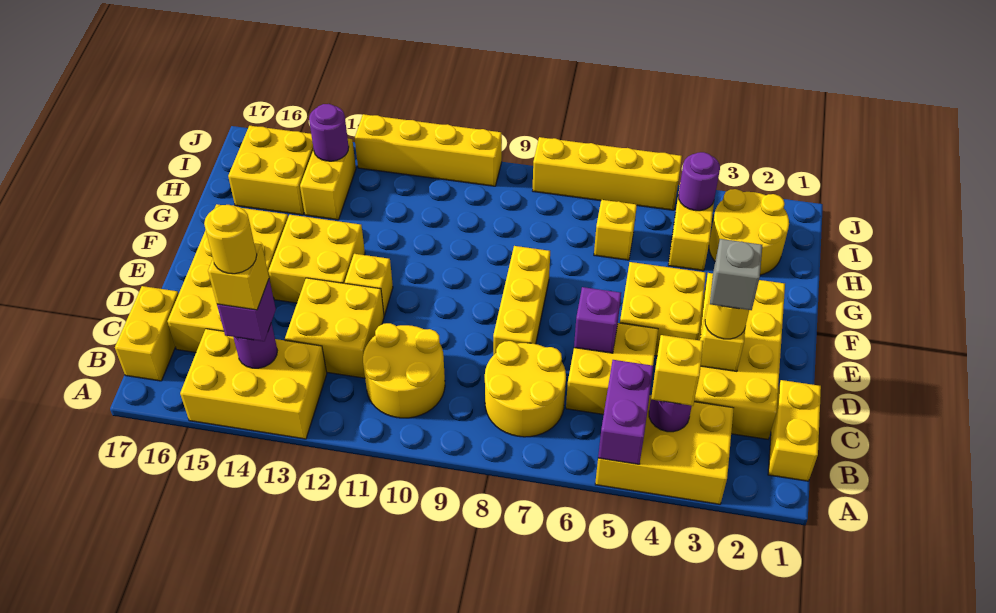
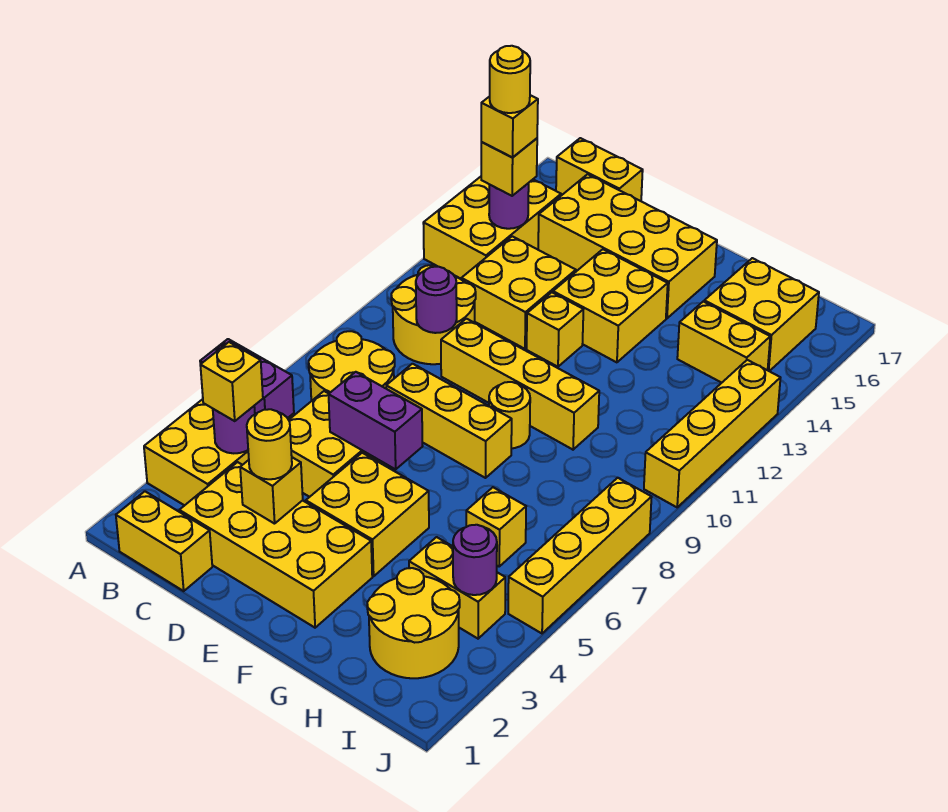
purple brick B14 level 3 -> yellow brick B14 level 3
grey brick D3 level 4 -> none
purple brick D6 level 2 -> purple brick D6:E6 level 2
none -> yellow brick D10:G10 level 1
none -> yellow round brick F9 level 1
purple round brick I14 level 2 -> purple round brick C10 level 2

